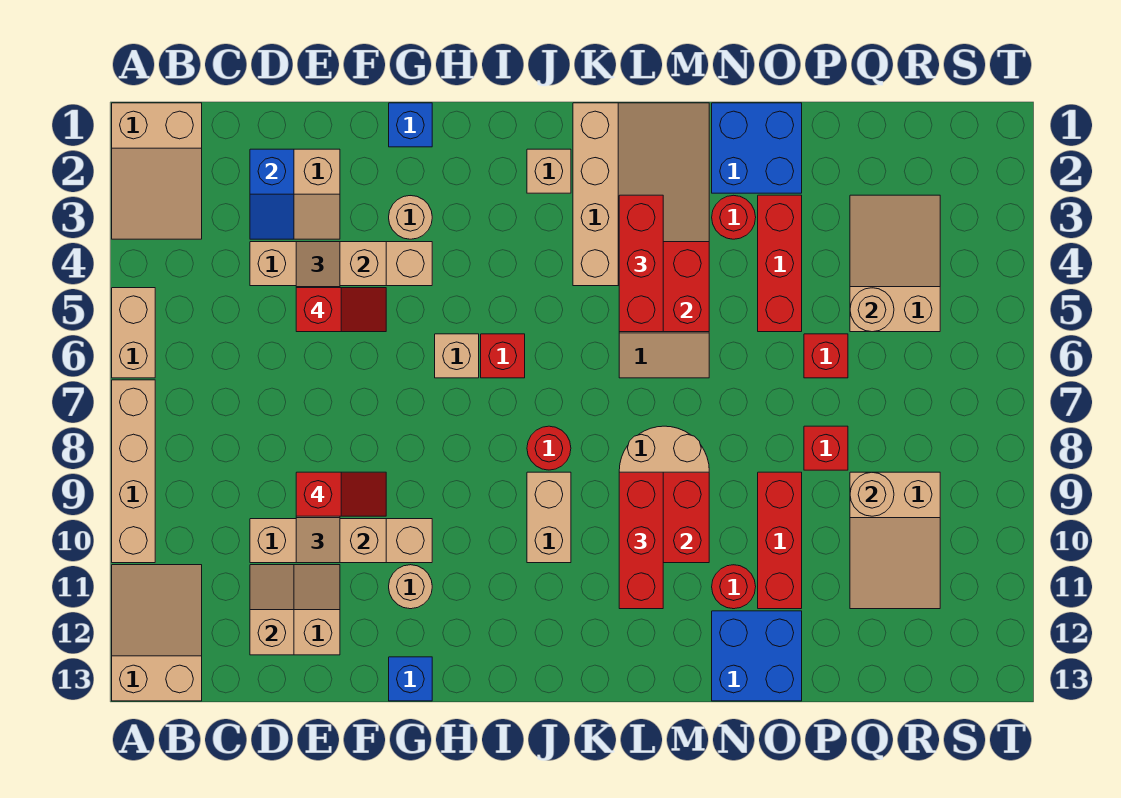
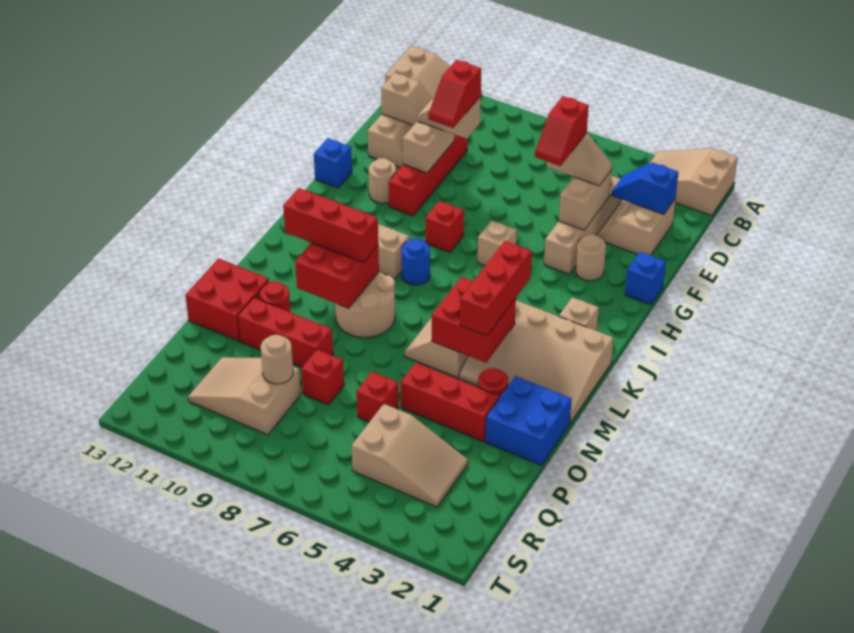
tan brick A5:A6 level 1 -> none
tan brick A7:A10 level 1 -> none
tan brick D10:G10 level 1 -> red brick D10:G10 level 1
red brick I6 level 1 -> red brick H8 level 1
red round brick J8 level 1 -> blue round brick J8 level 1
red brick L3:L5 level 3 -> red brick K4:M4 level 3
blue brick N12:O13 level 1 -> red brick N12:O13 level 1
tan round brick Q5 level 2 -> none

